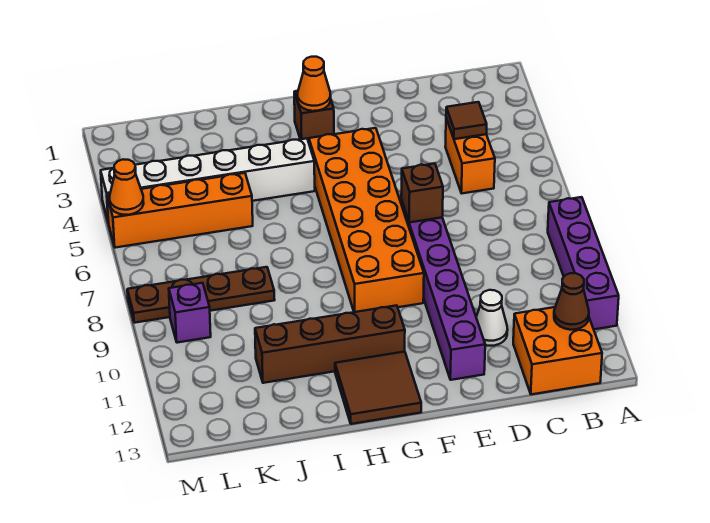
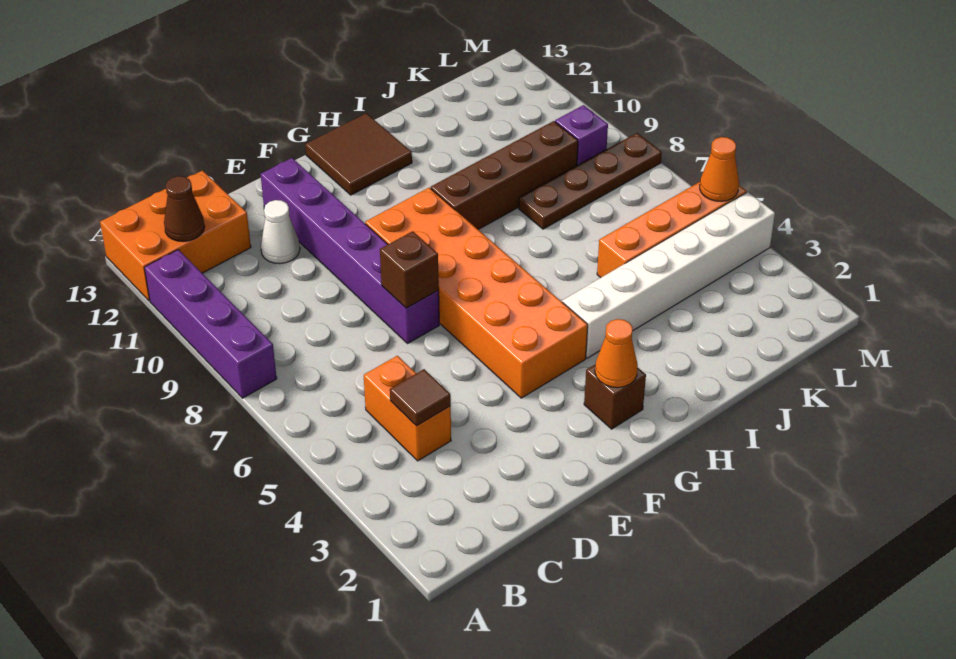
orange brick B12:C13 level 1 -> orange brick A12:C13 level 1
brown brick G11:J11 level 1 -> brown brick H9:K9 level 1

